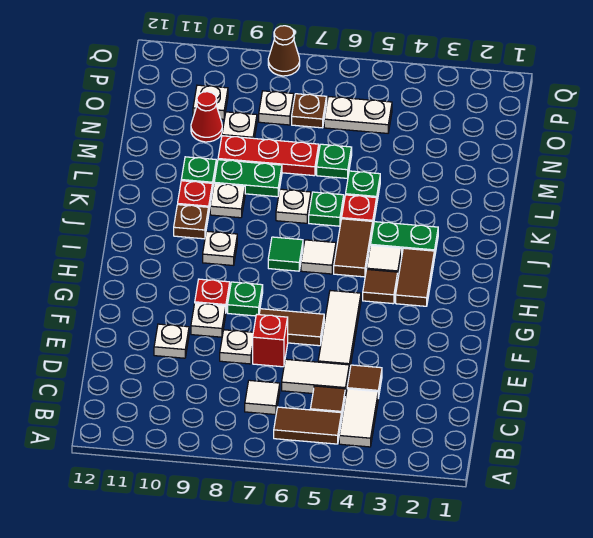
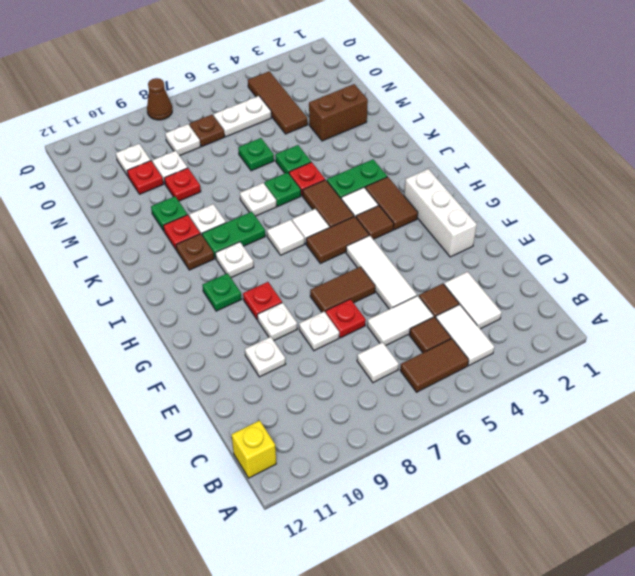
none -> yellow brick B12 level 1
none -> white tile C3:D3 level 1
red brick E7 level 1 -> red plate E7 level 1
none -> white brick F2:H2 level 1
green plate G8 level 1 -> green plate H10 level 1
none -> brown tile H5:H6 level 1
green tile I7 level 1 -> white tile I7 level 1
green plate L8:L9 level 1 -> green plate J8:J9 level 1
none -> brown brick M2:M3 level 1
red plate M7:M9 level 1 -> red plate M9 level 1
none -> brown tile N4:P4 level 1
red cone N10 level 1 -> red plate N10 level 1

